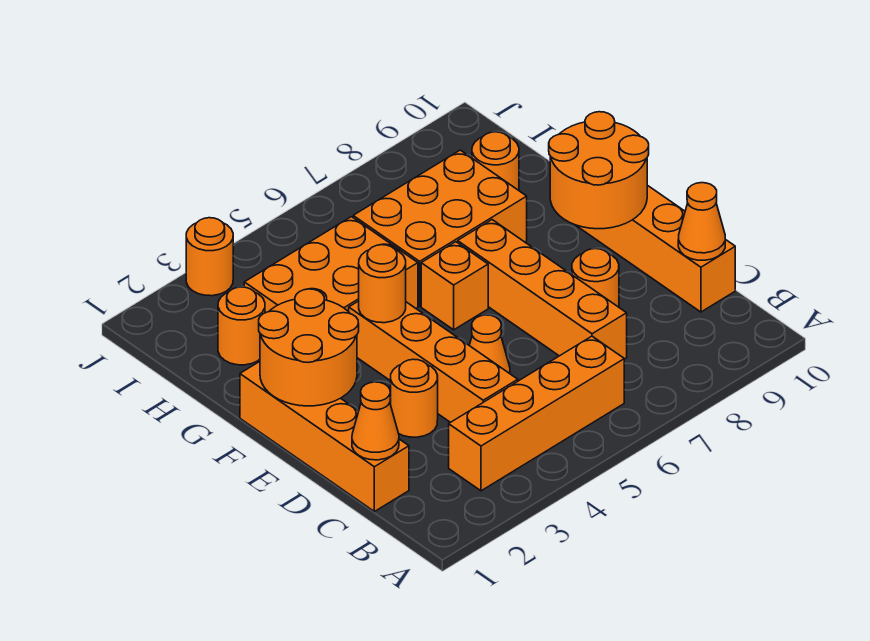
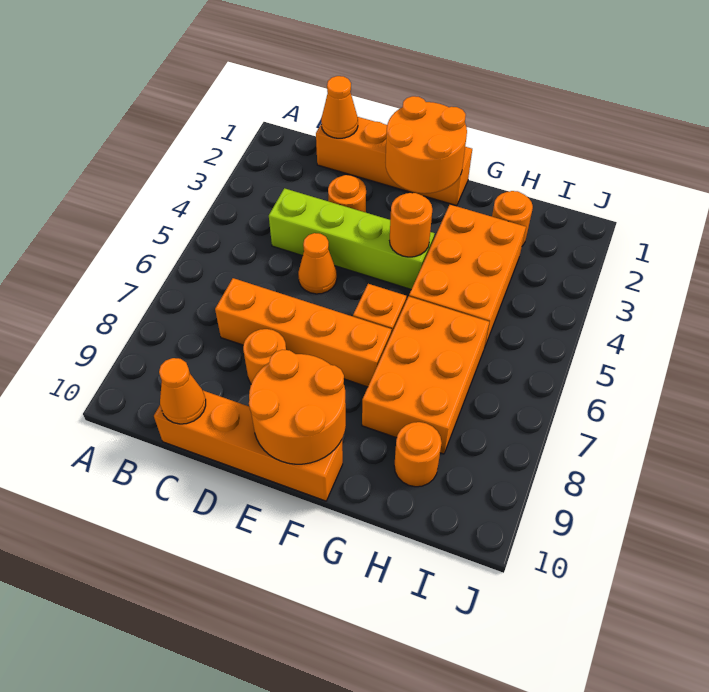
orange brick B3:B6 level 1 -> none
orange brick C4:F4 level 1 -> lime brick C4:F4 level 1
orange round brick J3 level 1 -> none

